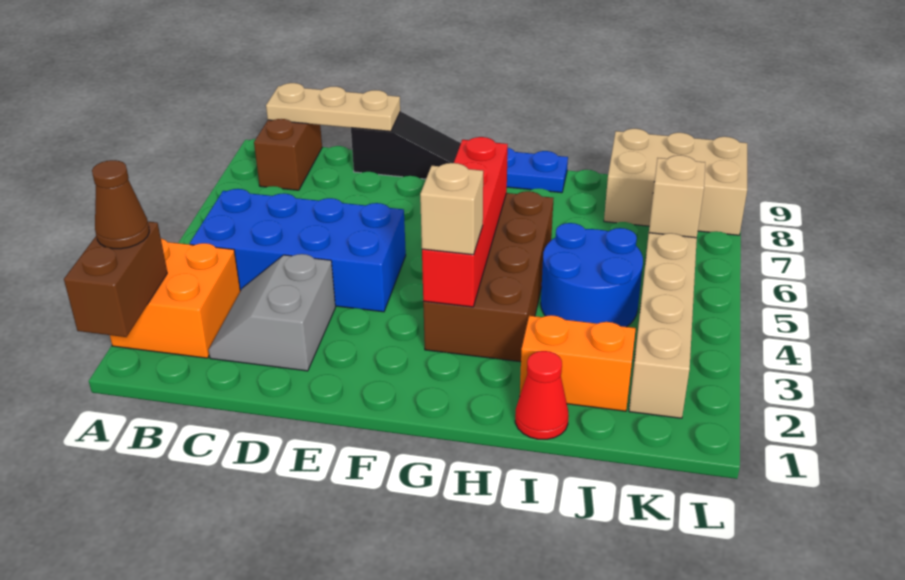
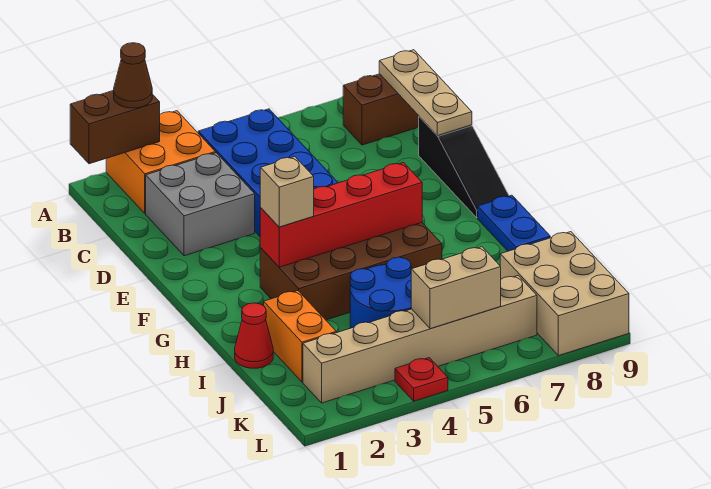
grey slope C2:D3 level 1 top D -> grey brick C2:D3 level 1
tan brick K6 level 2 -> tan brick K5:K6 level 2
none -> red plate L4 level 1

